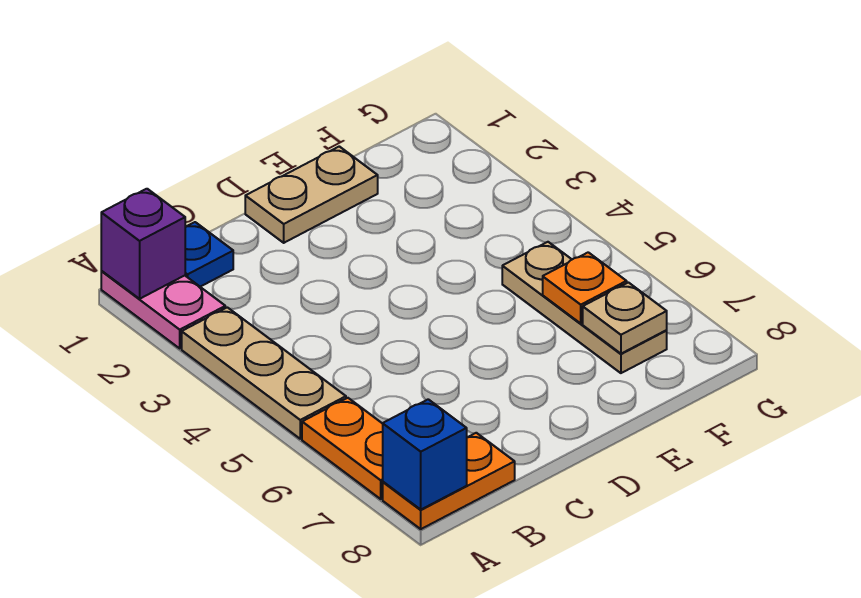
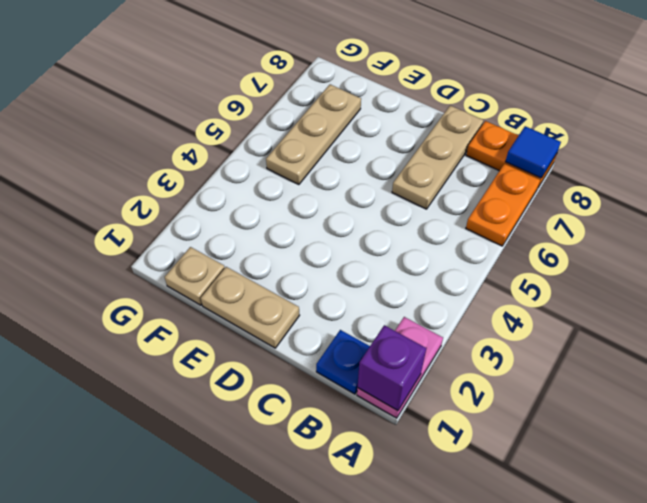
tan plate A3:A5 level 1 -> tan plate C6:C8 level 1
blue brick A8 level 2 -> blue tile A8 level 2
orange plate F6 level 2 -> none
tan plate F7 level 2 -> tan plate F1 level 1

